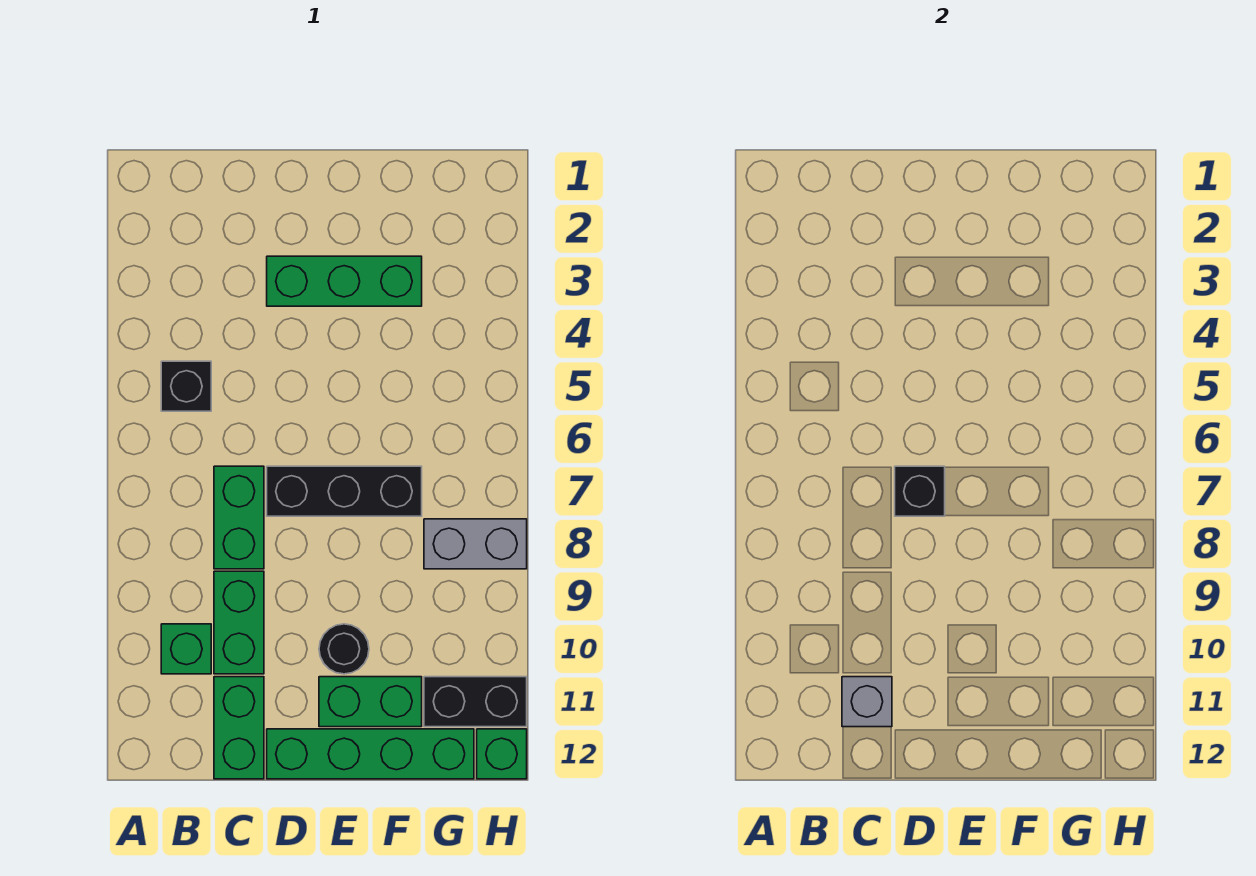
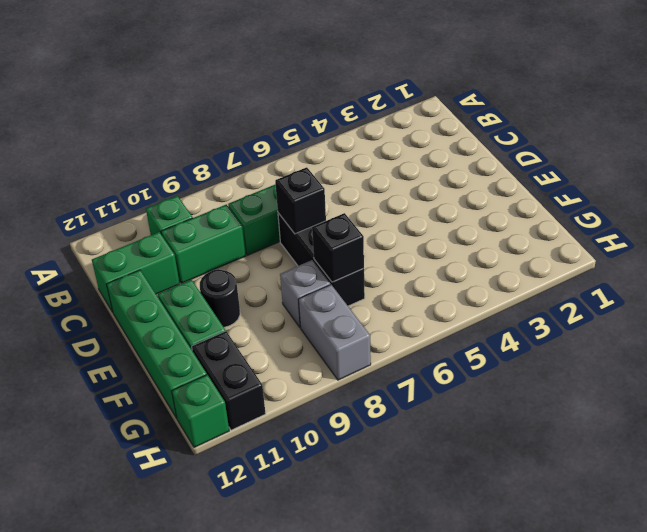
black brick B5 level 1 -> black brick F7 level 2
grey brick C11 level 2 -> grey brick F8 level 1
green brick D3:F3 level 1 -> none

